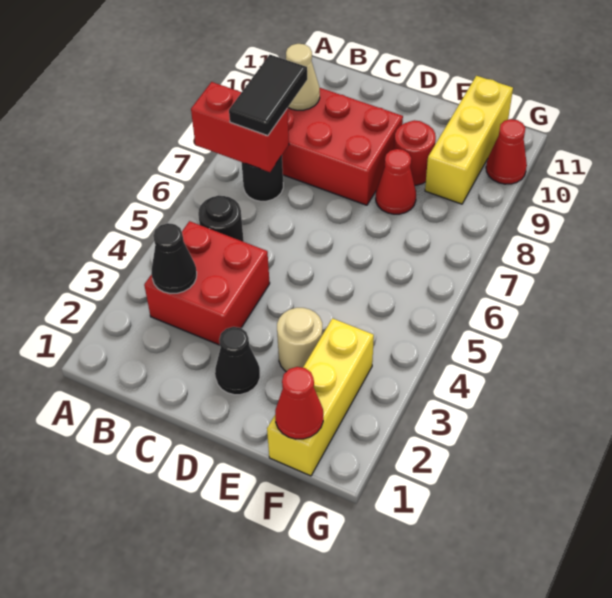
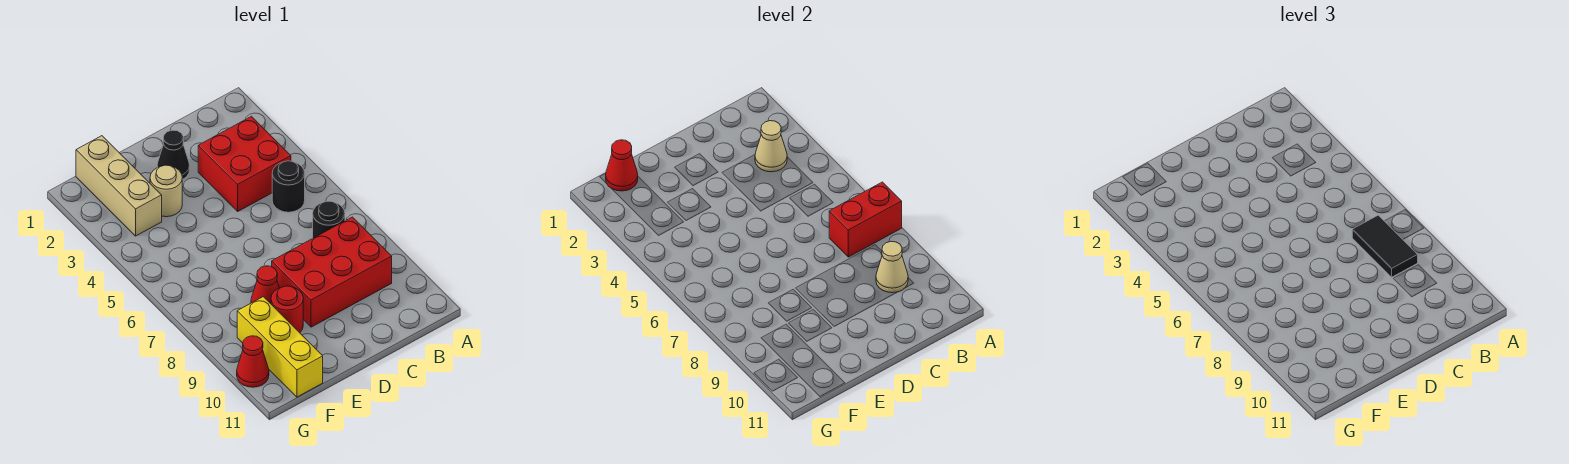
black cone B3 level 2 -> tan cone B3 level 2
yellow brick F1:F3 level 1 -> tan brick F1:F3 level 1

